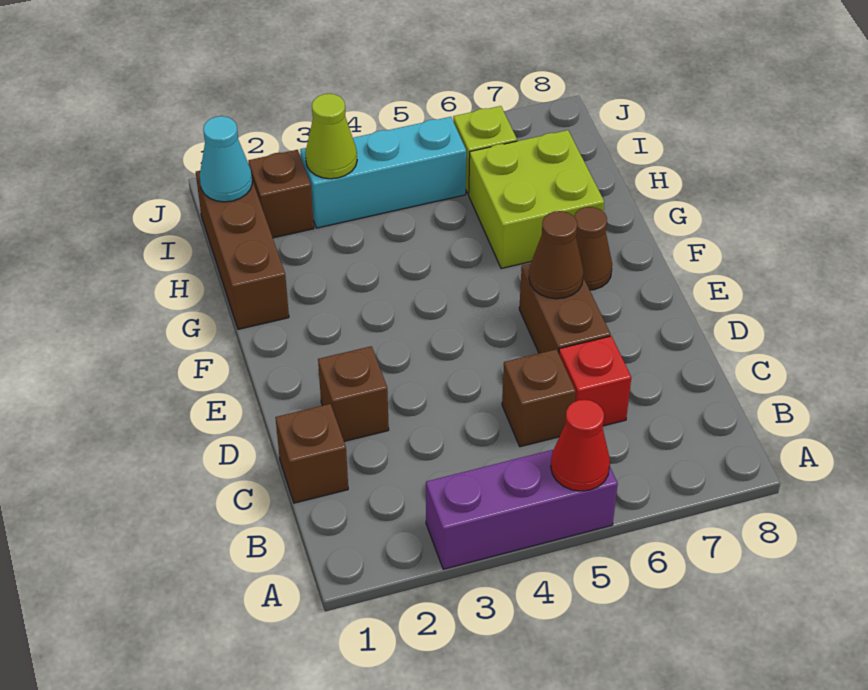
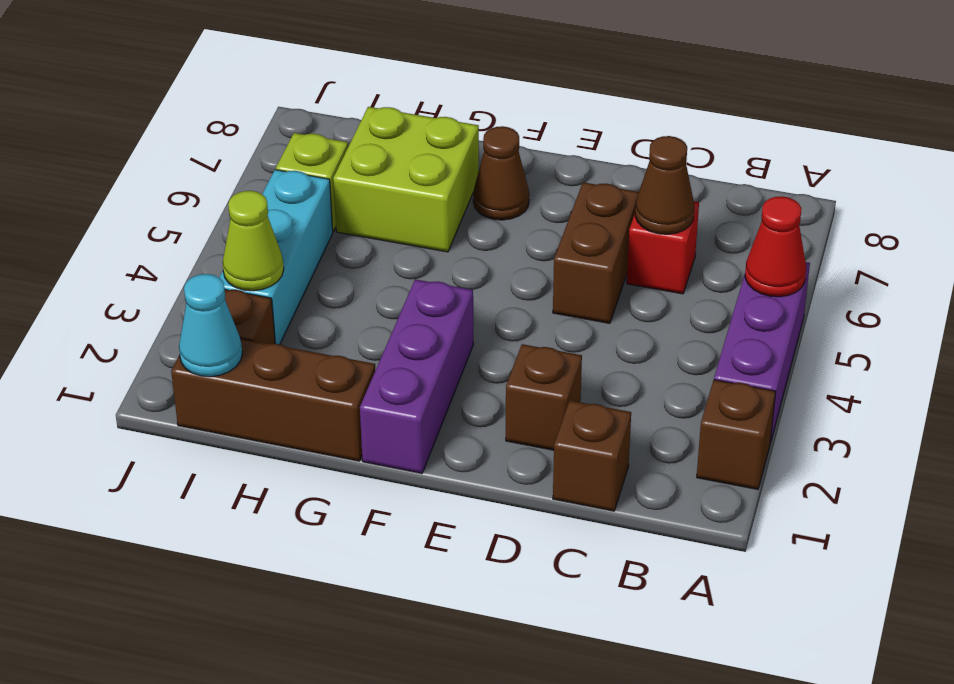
brown brick C5 level 1 -> brown brick A2 level 1
brown brick D6:E6 level 1 -> brown brick D5:D6 level 1
brown cone E6 level 2 -> brown cone C6 level 2
none -> purple brick F1:F3 level 1

